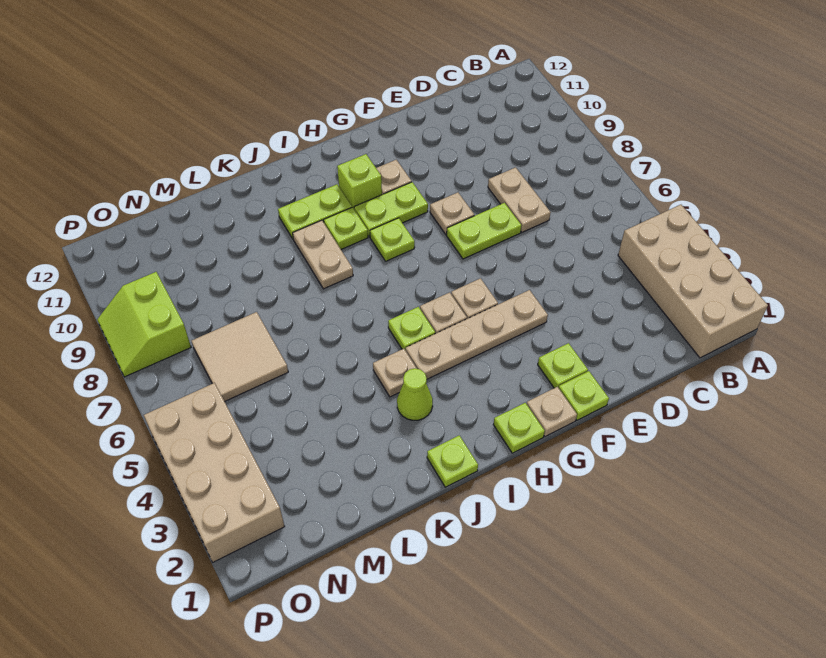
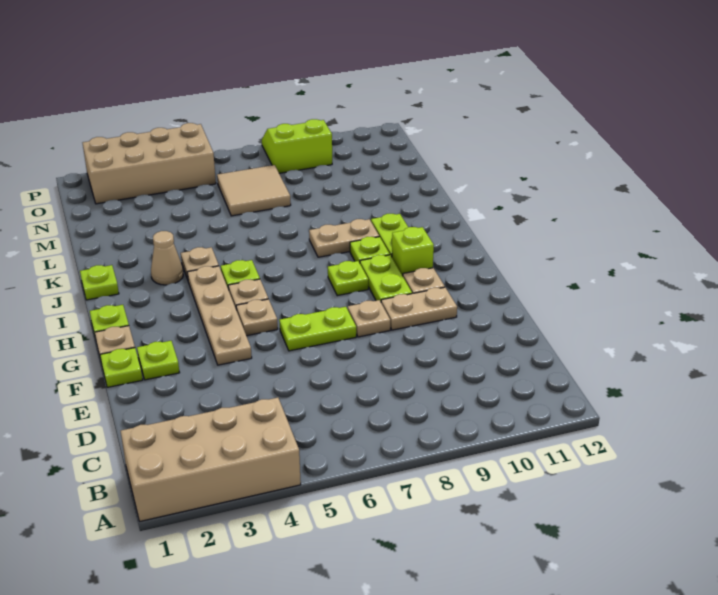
tan plate D7:D8 level 1 -> tan plate F9:F10 level 1
lime plate E7:F7 level 1 -> lime plate F6:F7 level 1
lime cone J3 level 1 -> tan cone J3 level 1

